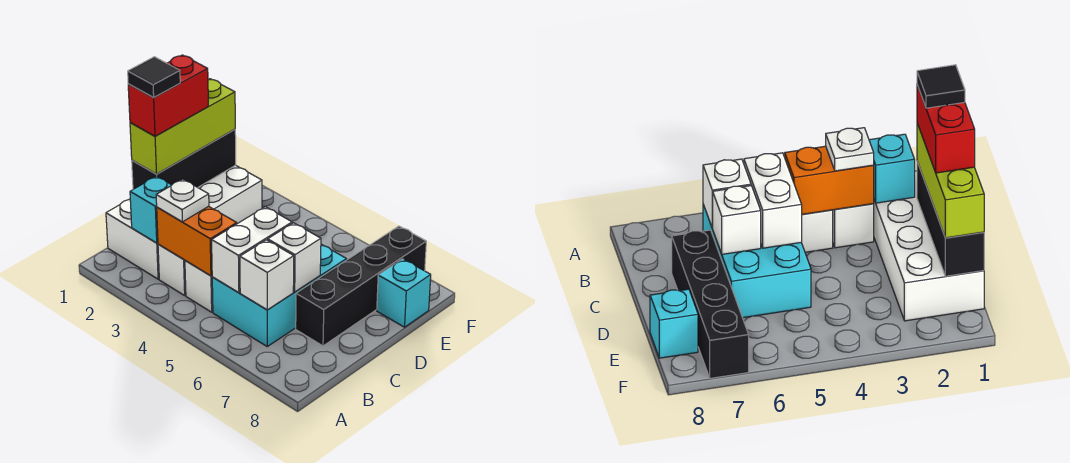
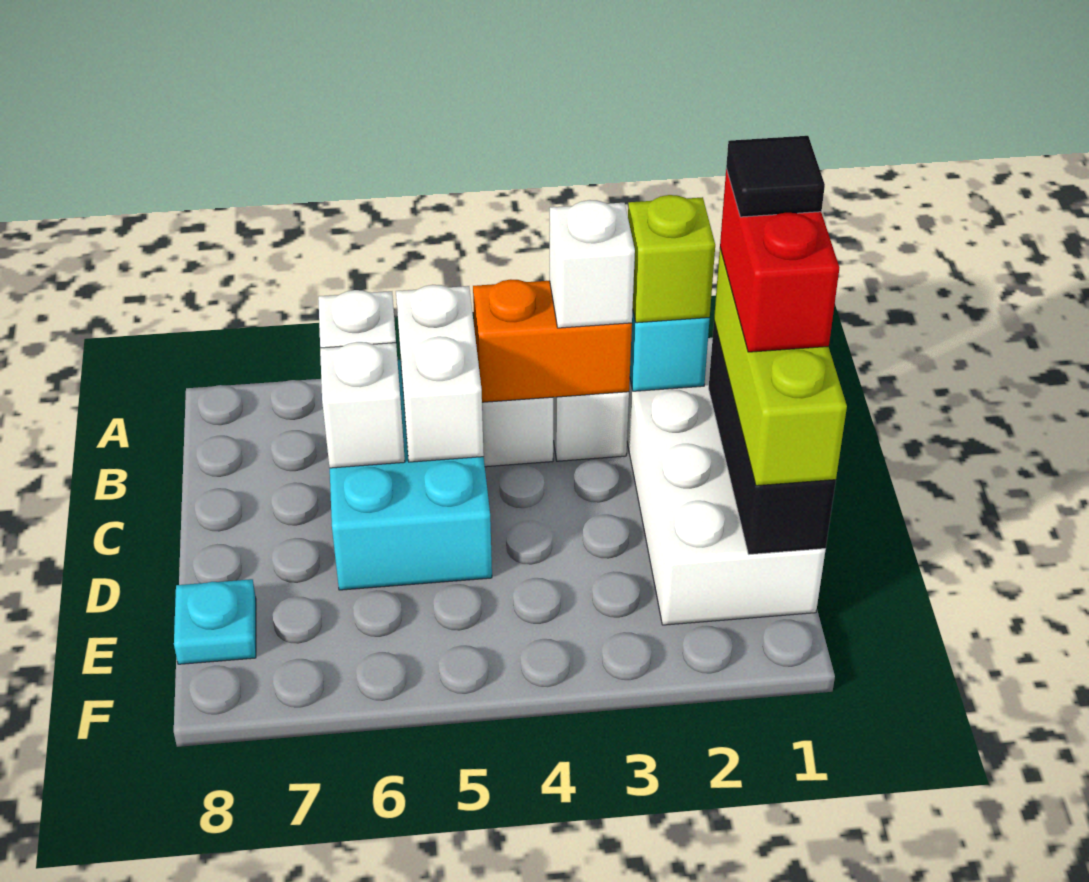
none -> lime brick B2 level 3
white plate B3 level 3 -> white brick B3 level 3
black brick C7:F7 level 1 -> none
cyan brick E8 level 1 -> cyan plate E8 level 1

